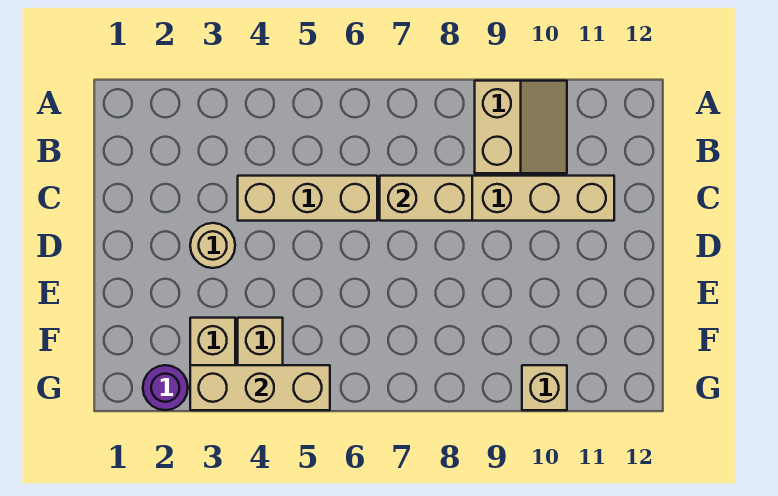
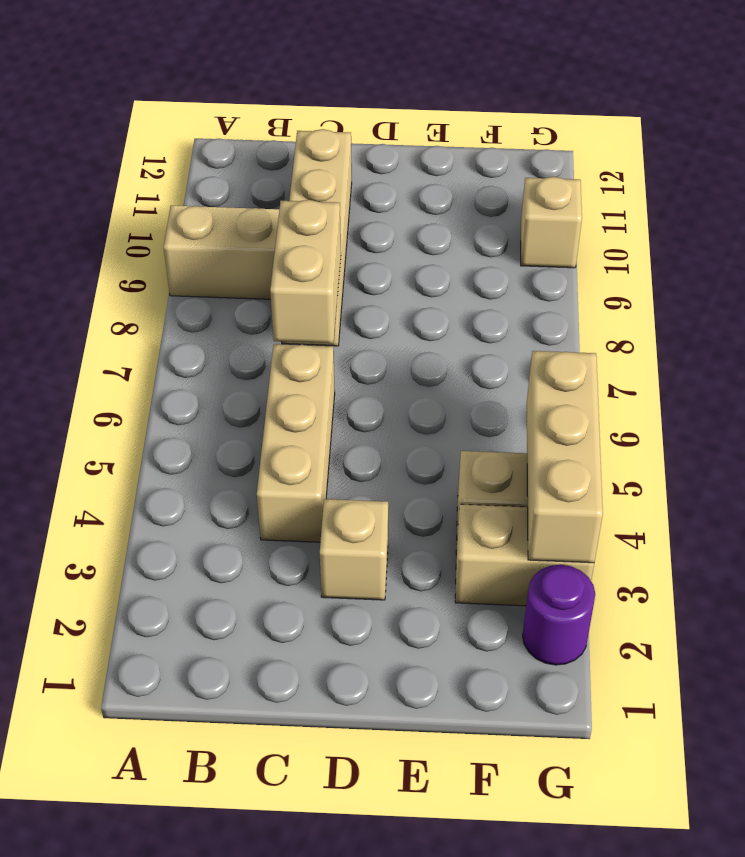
tan round brick D3 level 1 -> tan brick D3 level 1

